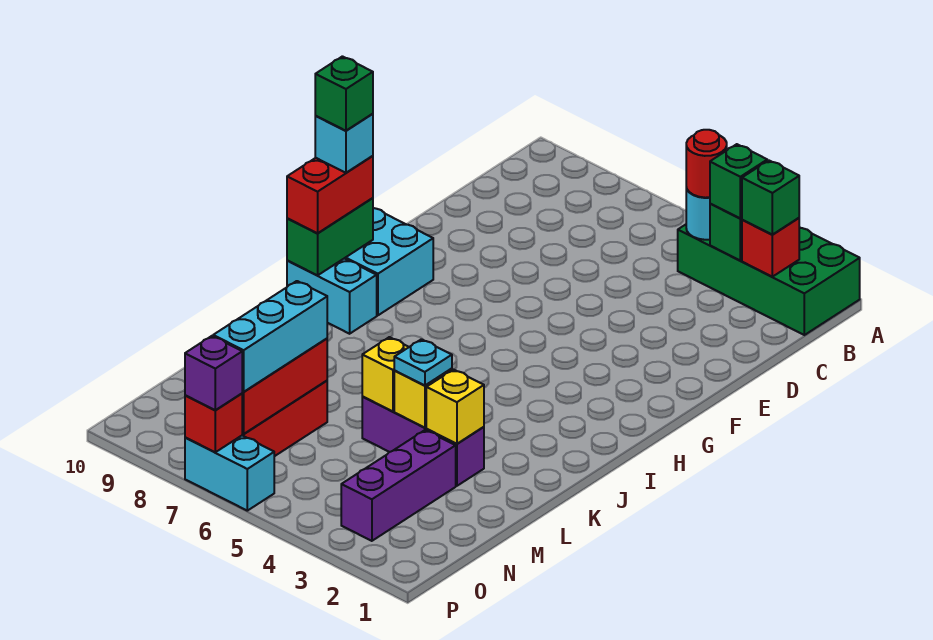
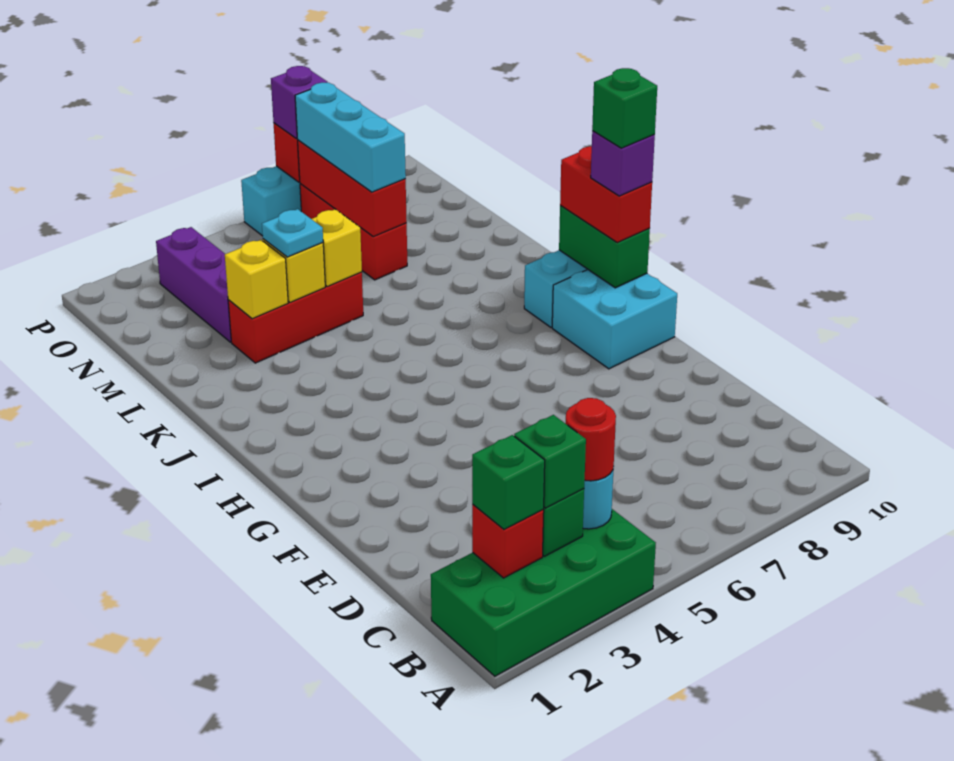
cyan brick H10 level 4 -> purple brick H10 level 4
purple brick L3:L5 level 1 -> red brick L3:L5 level 1

